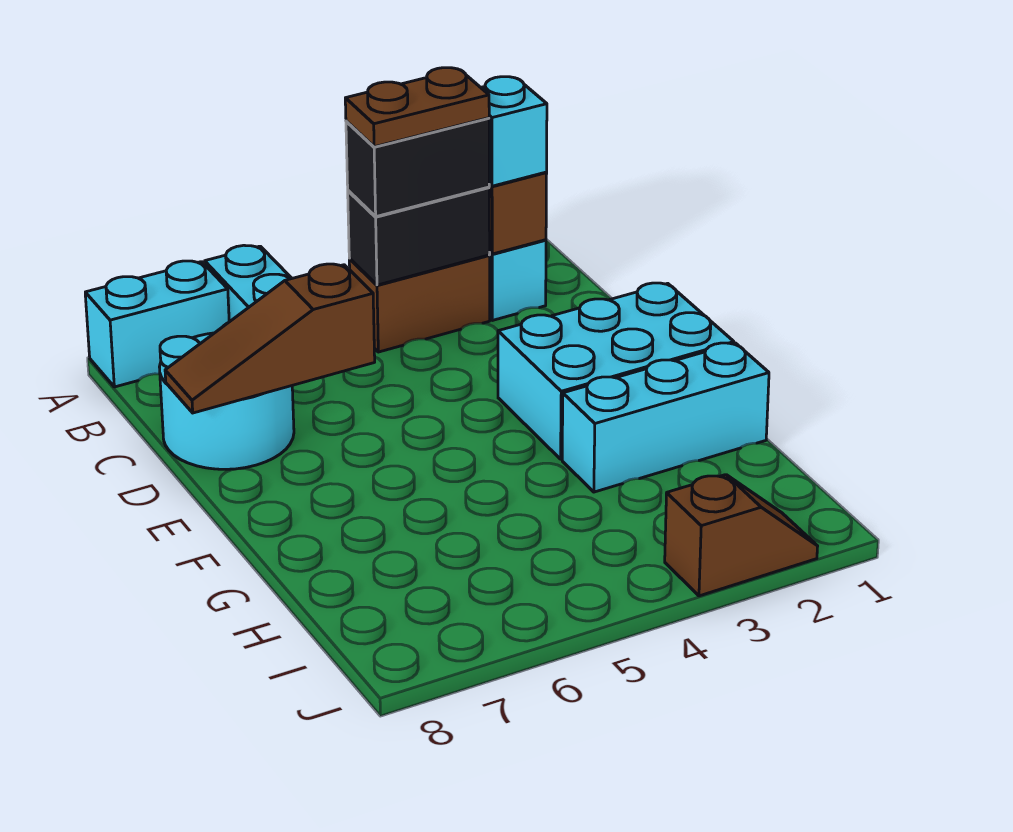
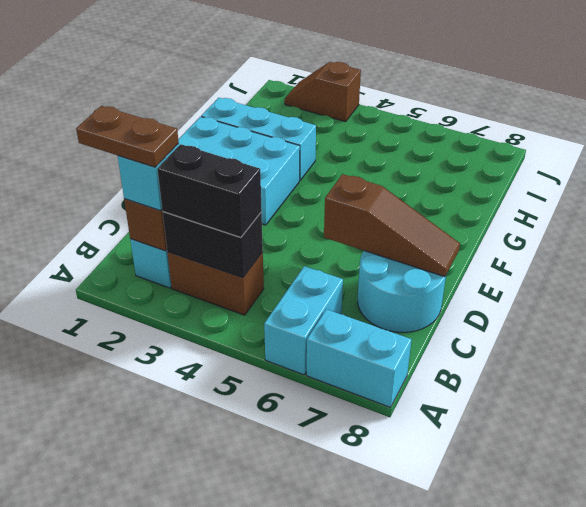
brown plate B3:B4 level 4 -> brown plate B1:B2 level 4

